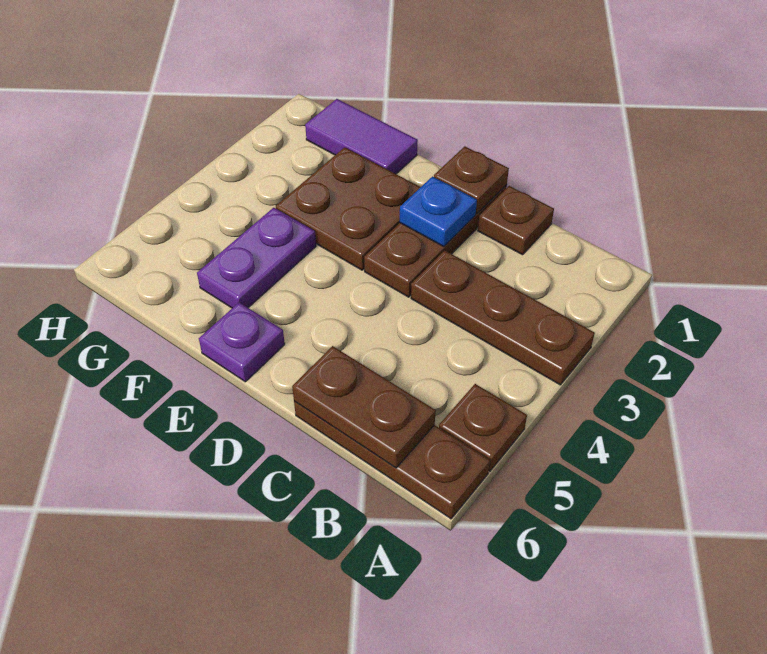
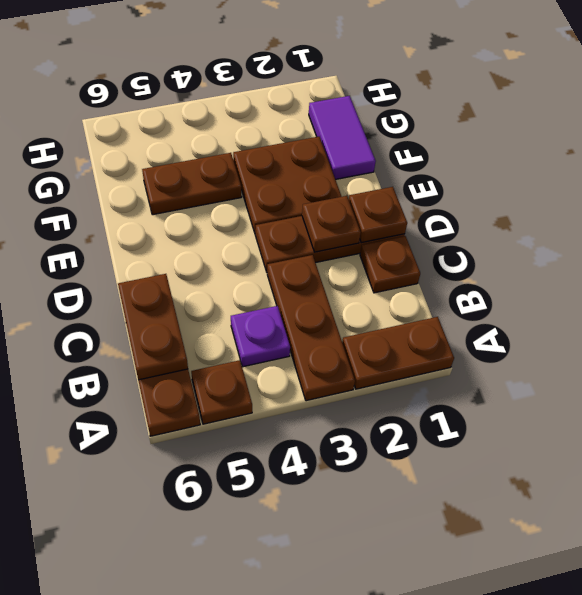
none -> brown plate A1:A2 level 1
blue plate D2 level 2 -> brown plate D2 level 2
purple plate E6 level 1 -> purple plate B4 level 1
purple plate F4:F5 level 1 -> brown plate F4:F5 level 1

